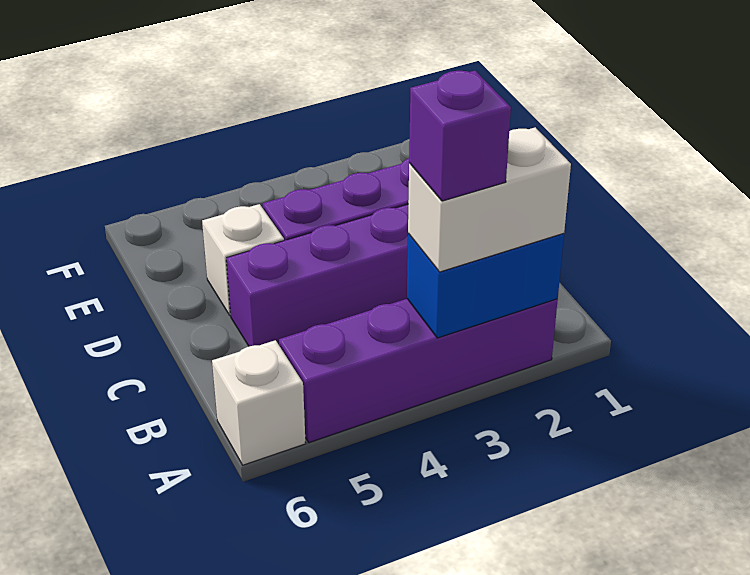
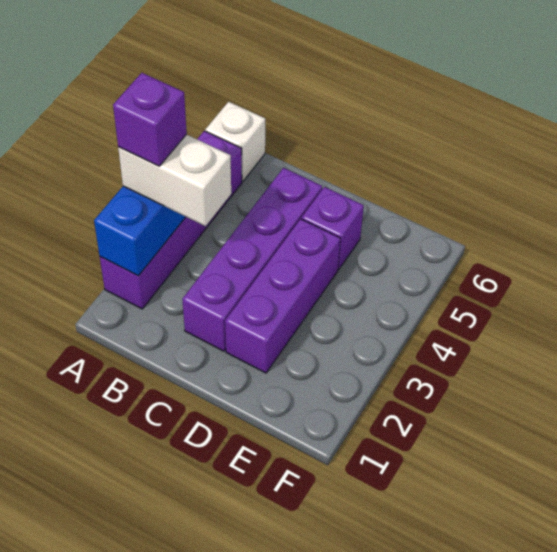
white brick A2:A3 level 3 -> white brick A3:B3 level 3
white brick D5 level 1 -> purple brick D5 level 1

